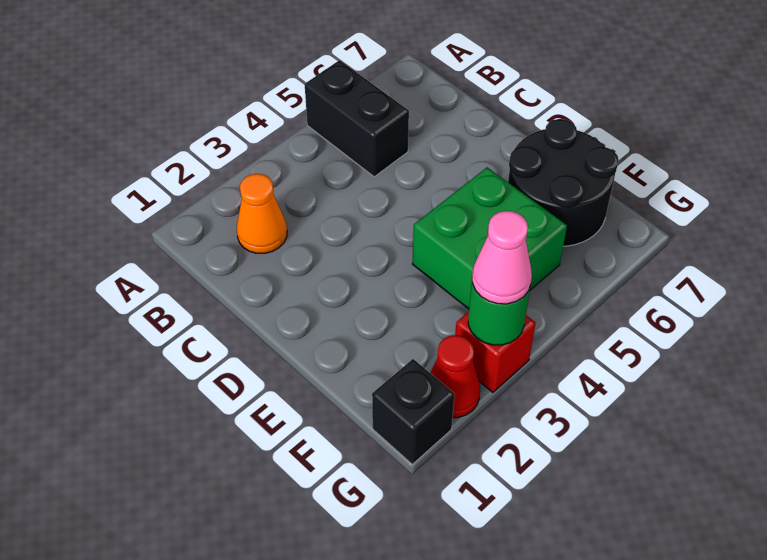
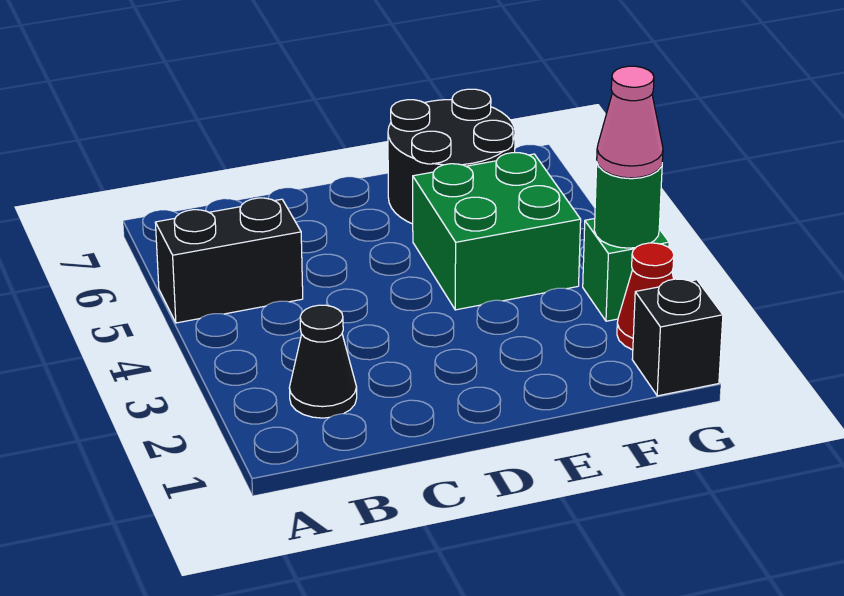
orange cone B2 level 1 -> black cone B2 level 1
red brick G3 level 1 -> green brick G3 level 1

